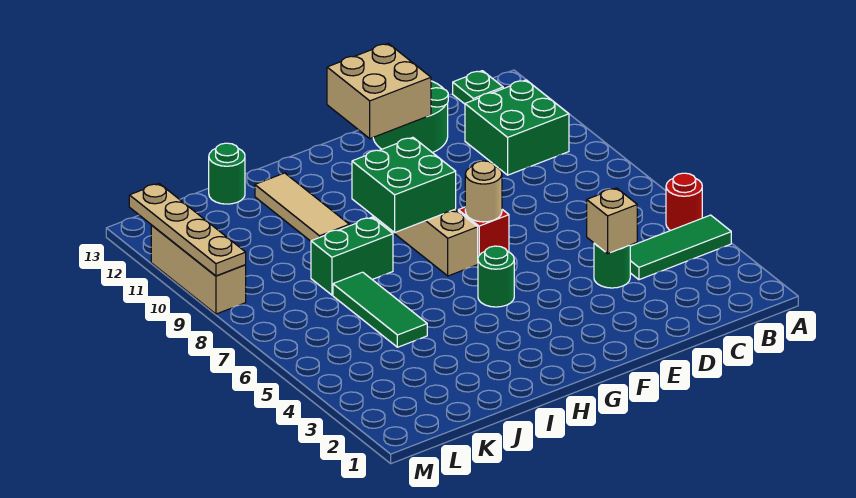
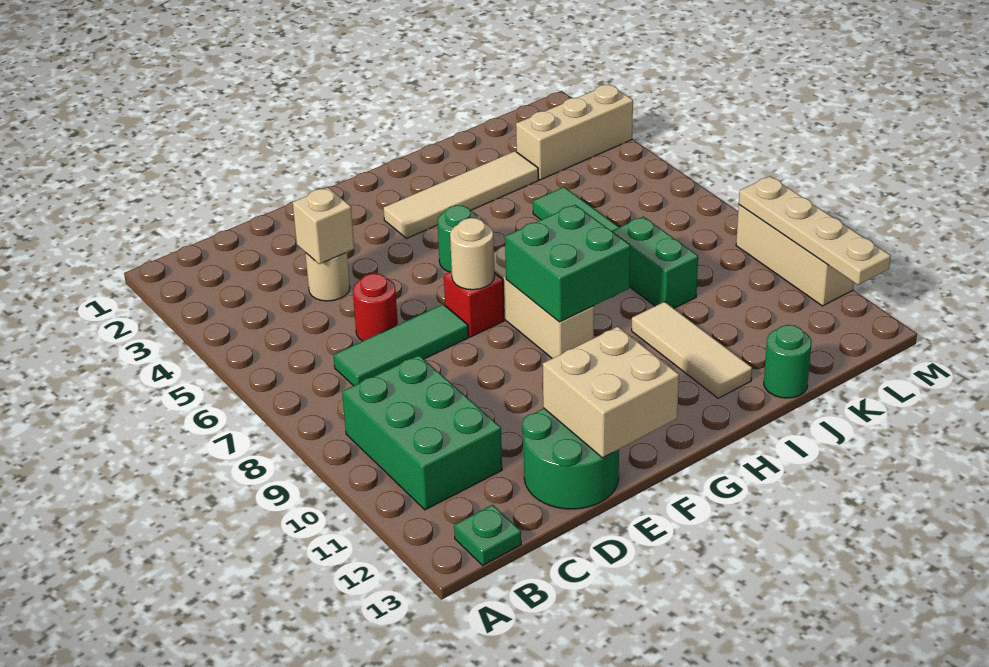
green tile A4:C4 level 1 -> green tile C7:E7 level 1
red round brick A5 level 1 -> red round brick D6 level 1
green brick B10:C11 level 1 -> green brick B9:C11 level 1
green round brick D4 level 1 -> tan round brick D4 level 1
none -> tan tile G3:J3 level 1
green brick I8:J8 level 1 -> green brick J8:J9 level 1
none -> tan brick K3:M3 level 1

